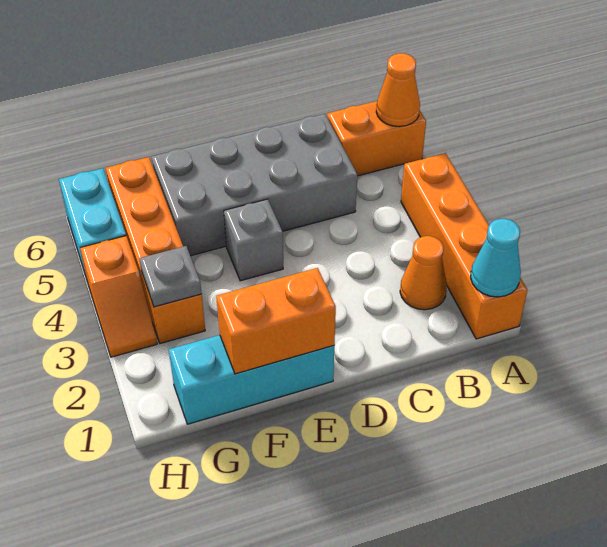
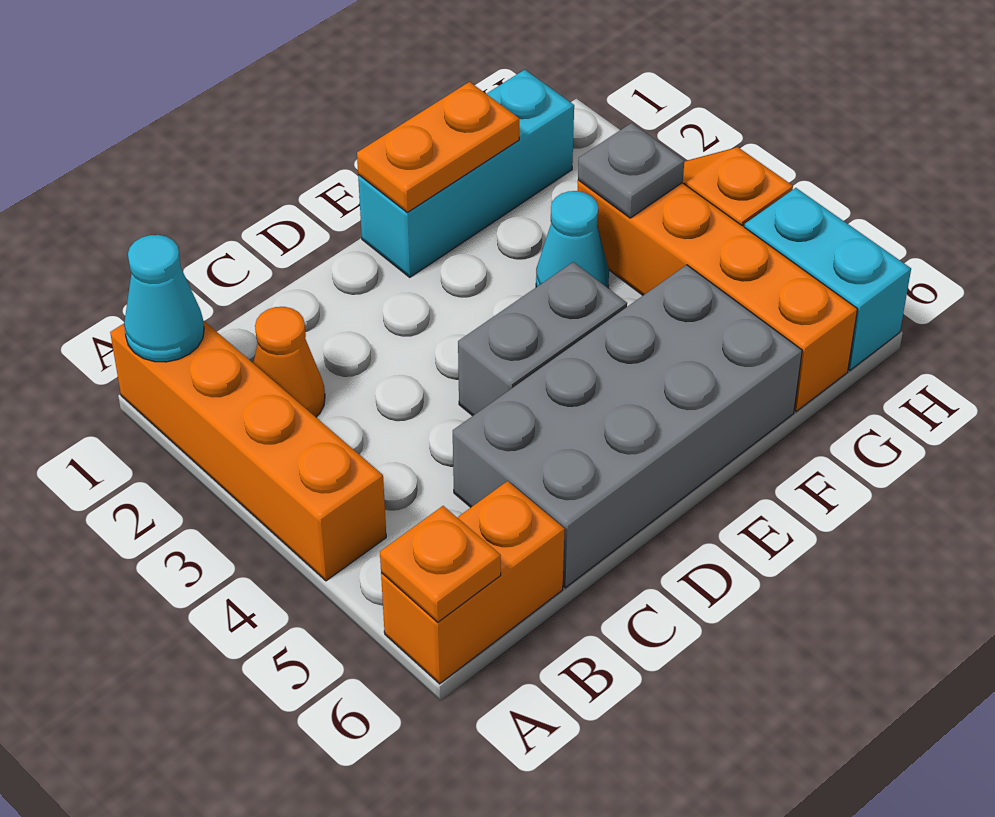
orange cone A6 level 2 -> orange plate A6 level 2
orange brick E1:F1 level 2 -> orange plate E1:F1 level 2
grey brick E4 level 1 -> grey brick D4:E4 level 1
none -> cyan cone F3 level 1

